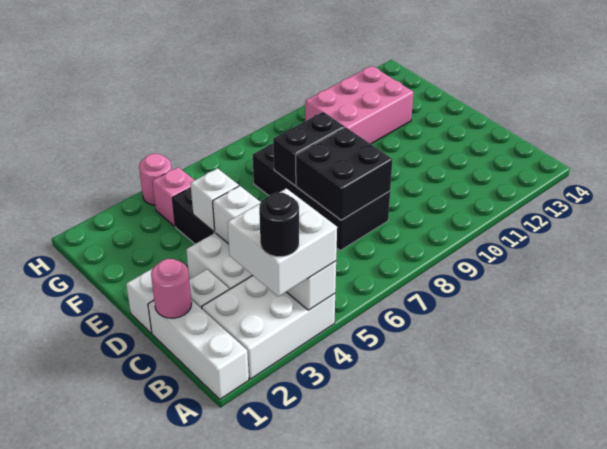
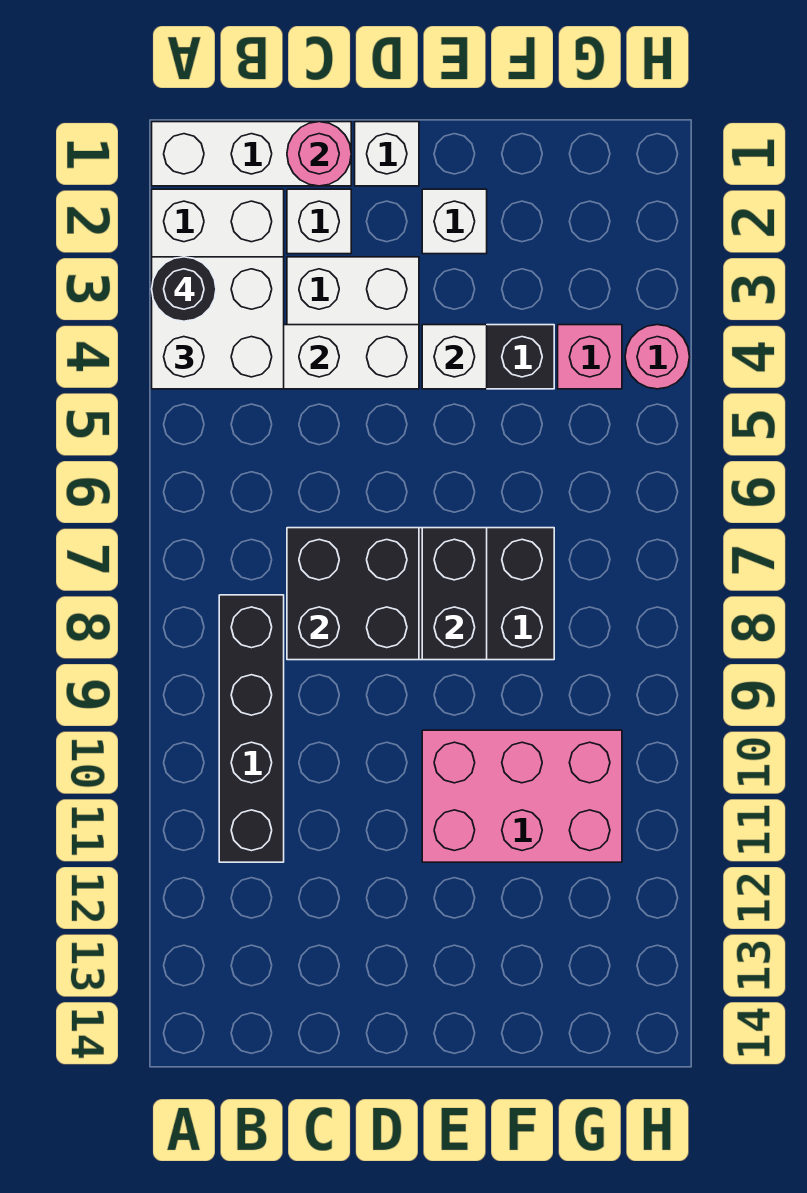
none -> black brick B8:B11 level 1
none -> white brick E2 level 1
pink brick F10:G12 level 1 -> pink brick E10:G11 level 1

